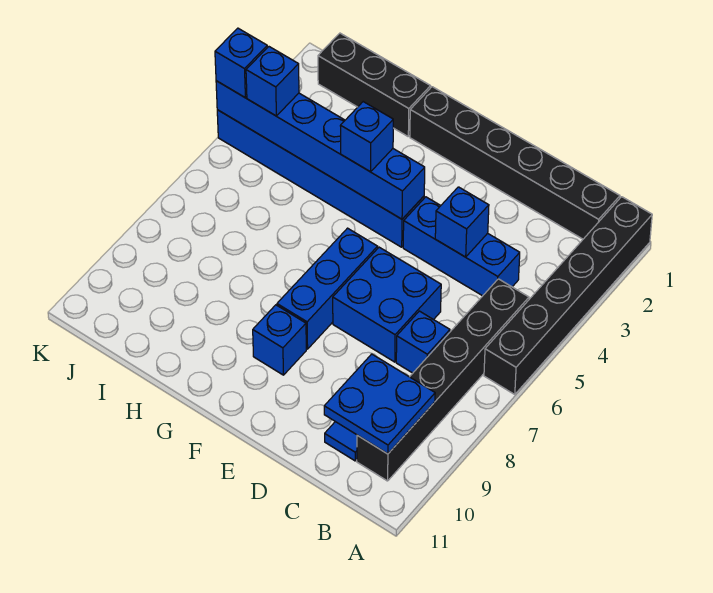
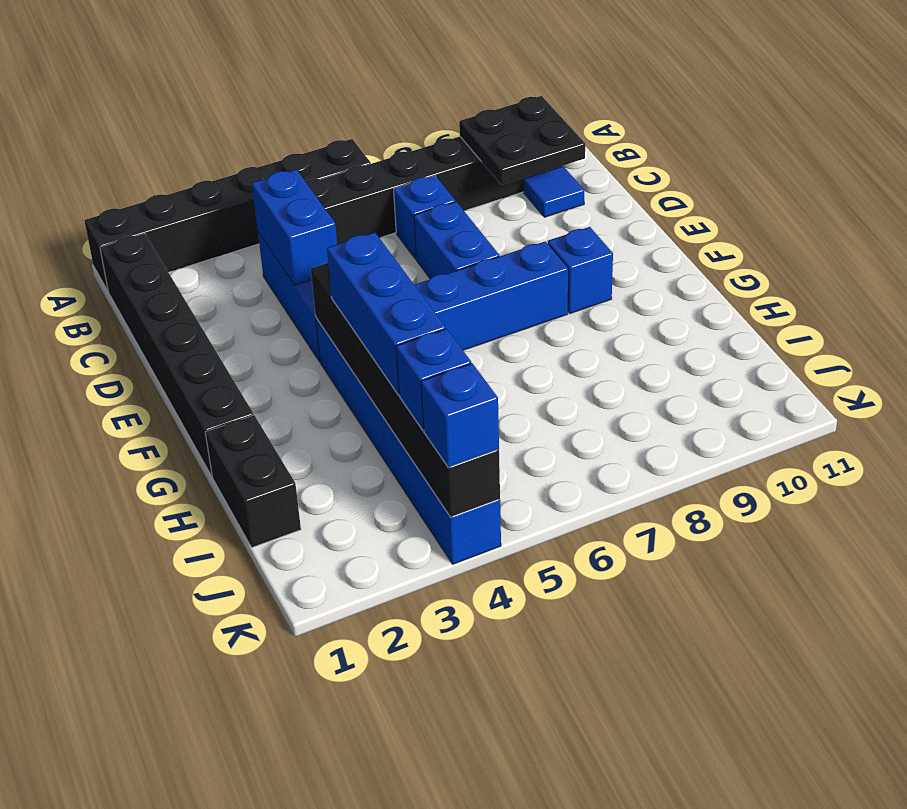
blue plate B9:C10 level 2 -> black plate B9:C10 level 2
blue brick D4 level 2 -> blue brick C4:D4 level 2
blue brick D6:E7 level 1 -> blue brick D7:E7 level 1
blue brick F4:K4 level 2 -> black brick F4:K4 level 2
blue brick G4 level 3 -> blue brick G4:I4 level 3
black brick H1:J1 level 1 -> black brick H1:I1 level 1

